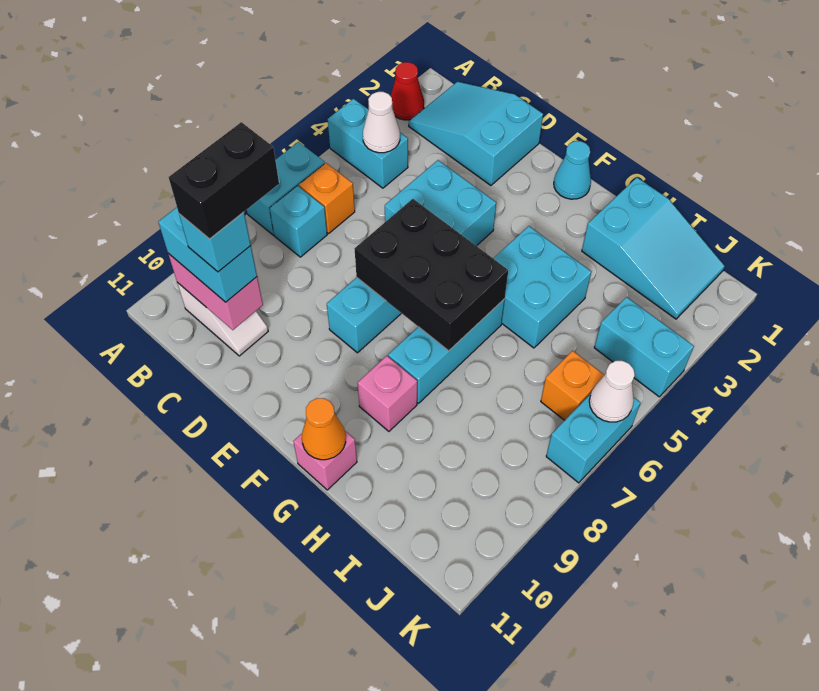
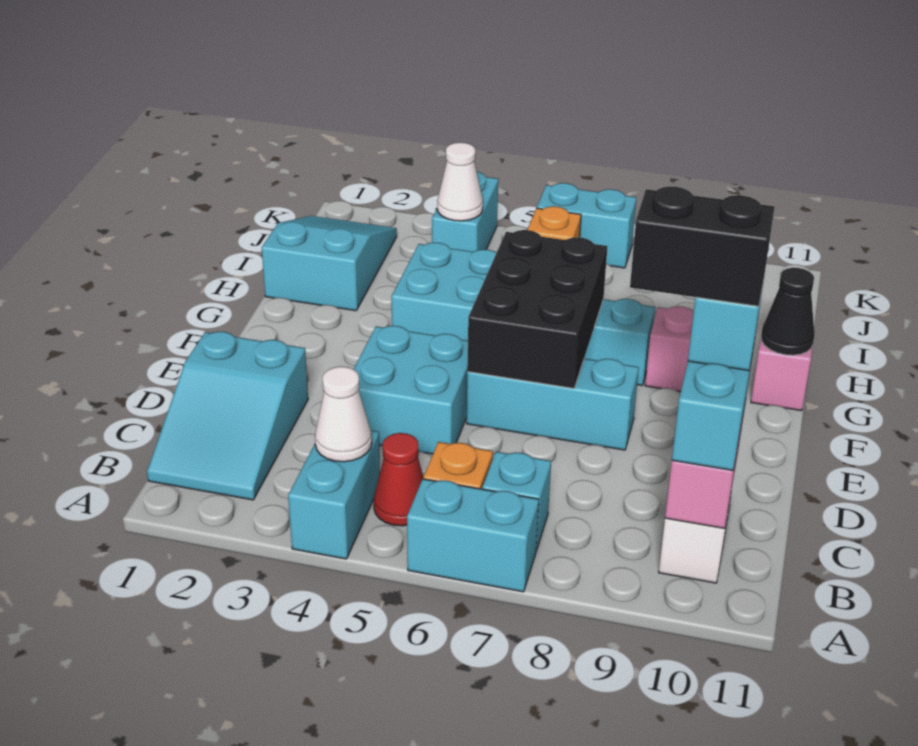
red cone A2 level 1 -> red cone B5 level 1
cyan cone F1 level 1 -> none
orange cone G11 level 2 -> black cone G11 level 2
white cone K6 level 2 -> white cone J4 level 2

